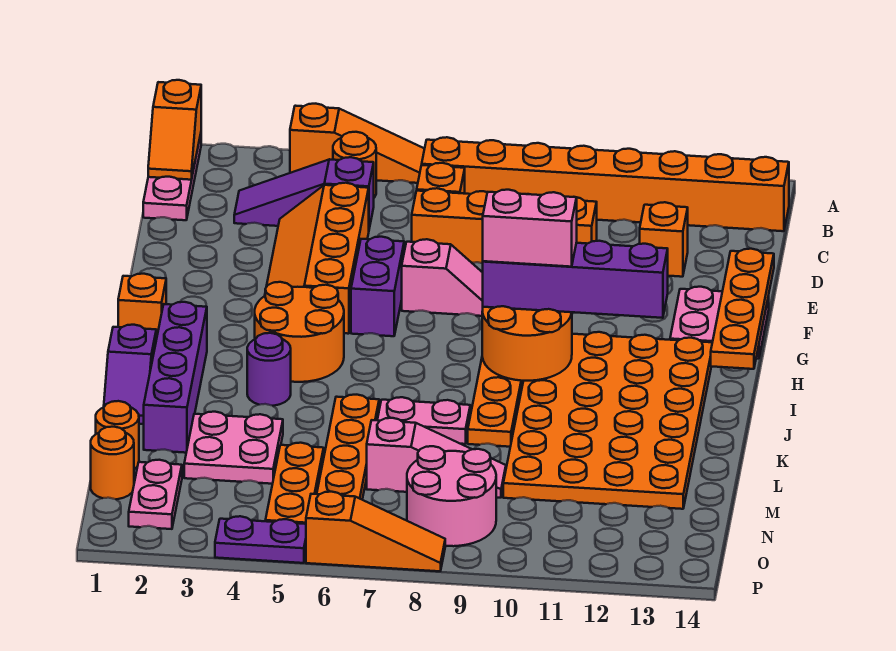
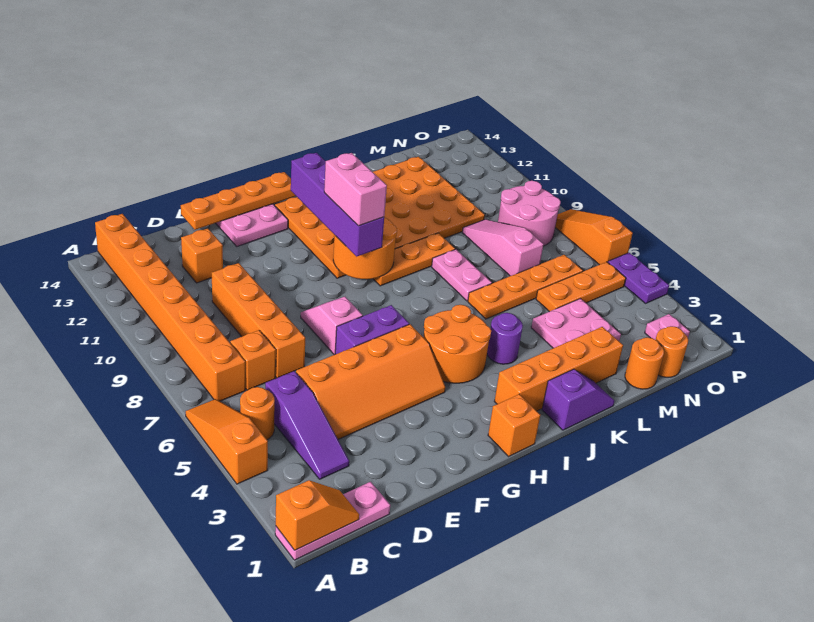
purple brick I2:L2 level 1 -> orange brick I2:L2 level 1
pink plate N2:O2 level 1 -> pink plate O2 level 1

